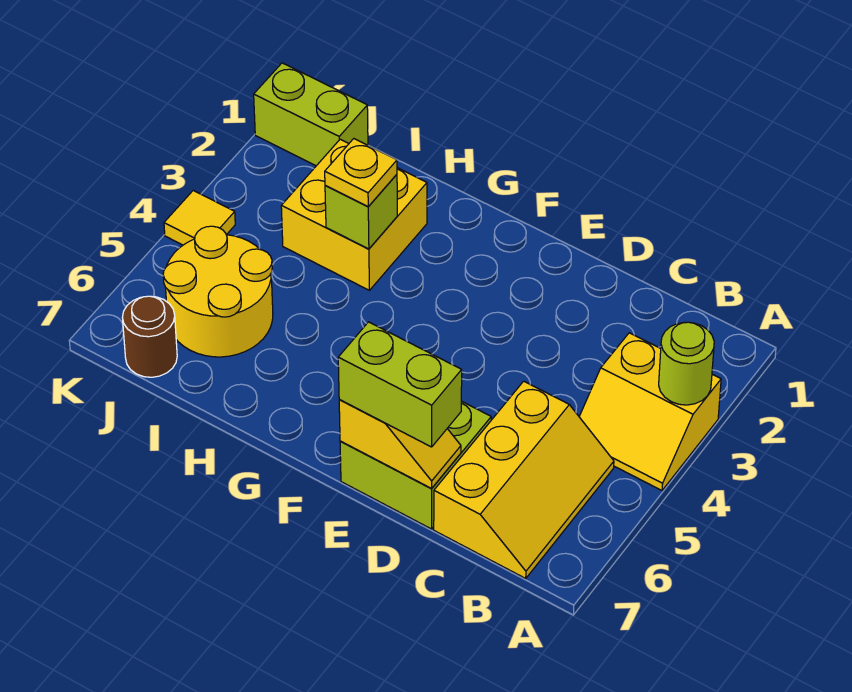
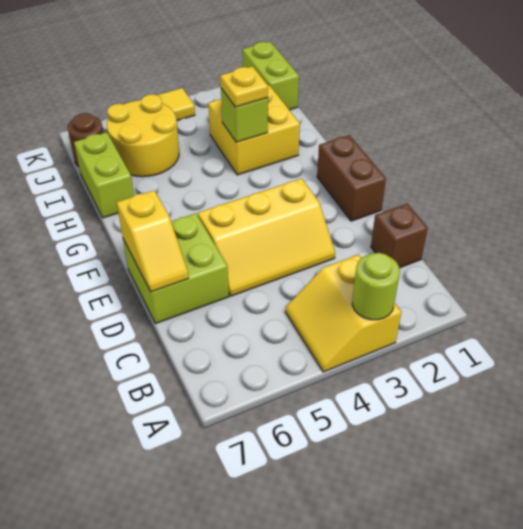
yellow slope B5:C7 level 1 top C -> yellow slope D3:E5 level 1 top E
none -> brown brick C1 level 1
lime brick D7:E7 level 3 -> lime brick H7:I7 level 1
none -> brown brick E1:F1 level 1

